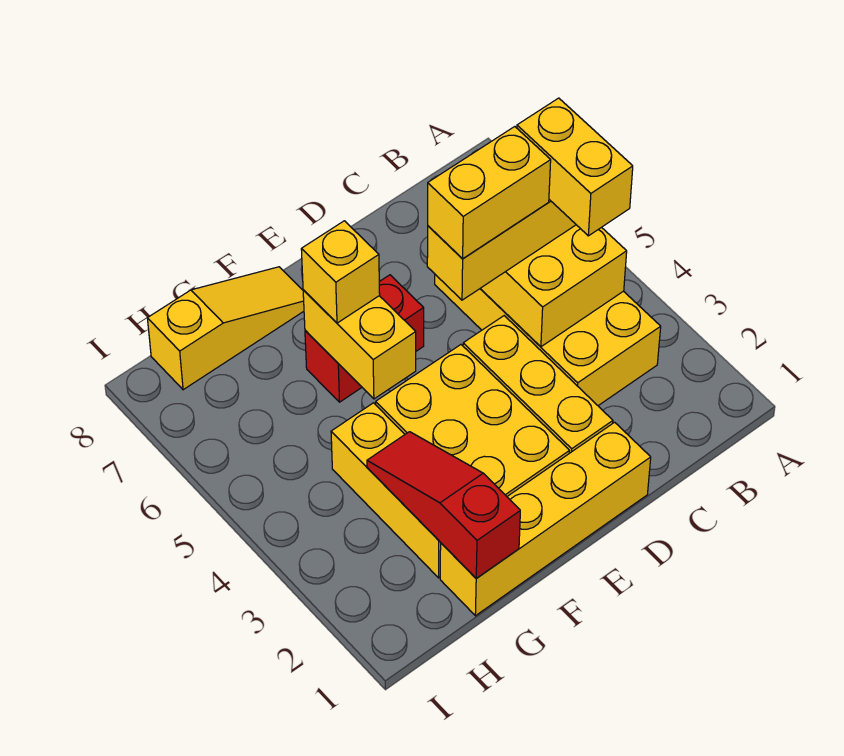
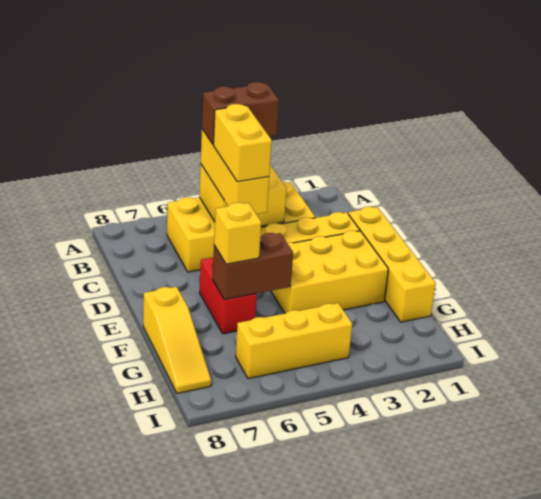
yellow brick B4:B5 level 4 -> brown brick B4:B5 level 4
yellow brick F5:F6 level 2 -> brown brick F5:F6 level 2
yellow slope F8:H8 level 1 top H -> yellow slope F8:H8 level 1 top F
red slope G1:G3 level 2 top 1 -> none
yellow brick G2:G4 level 1 -> yellow brick H4:H6 level 1

